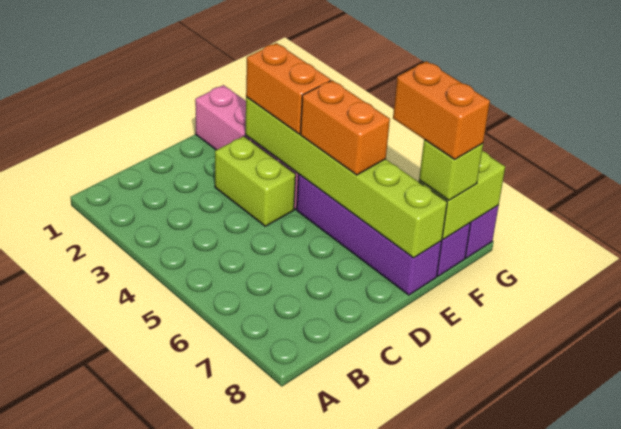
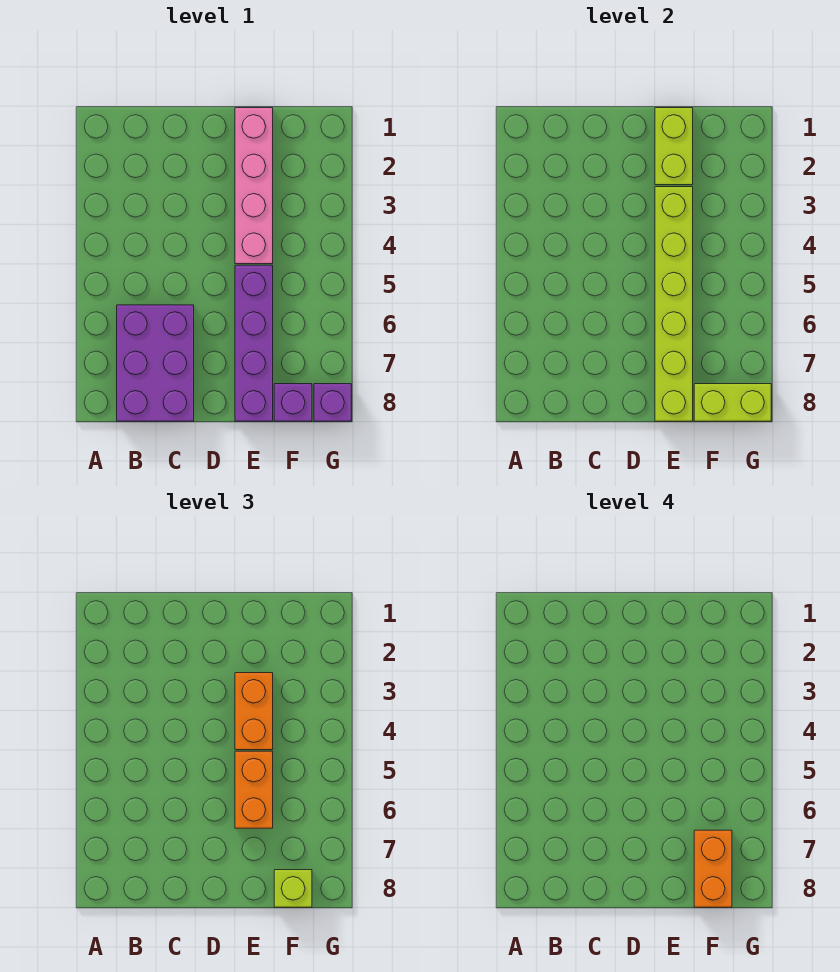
none -> purple brick B6:C8 level 1
lime brick D3:D4 level 1 -> lime brick E1:E2 level 2

